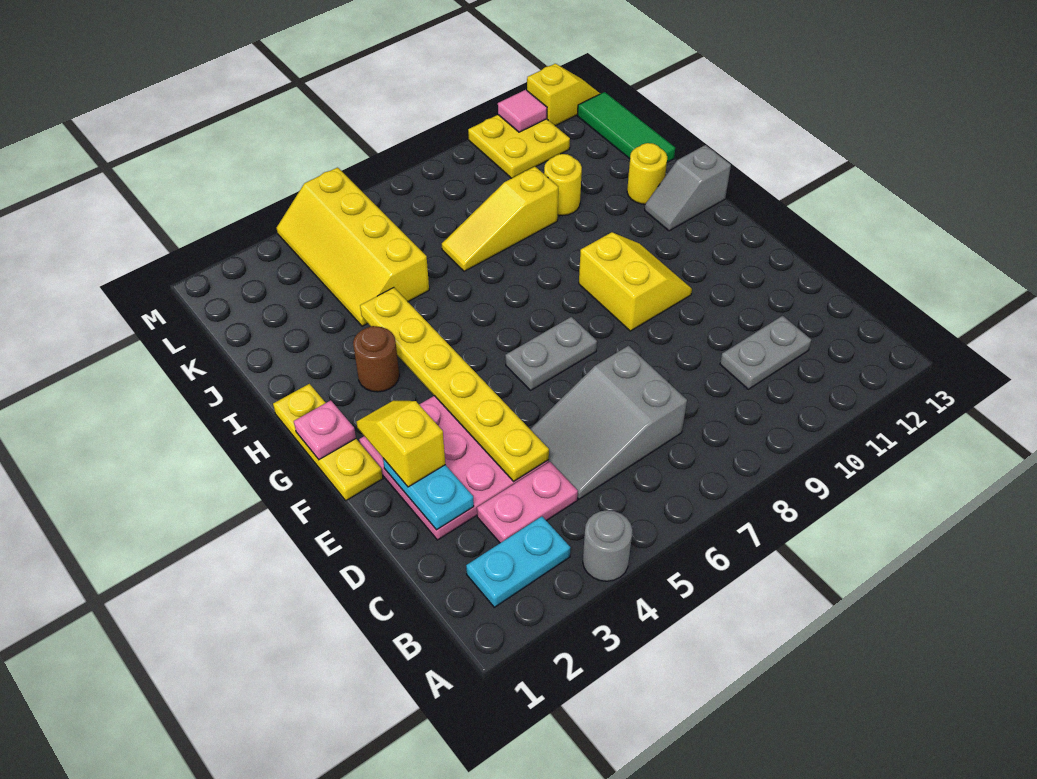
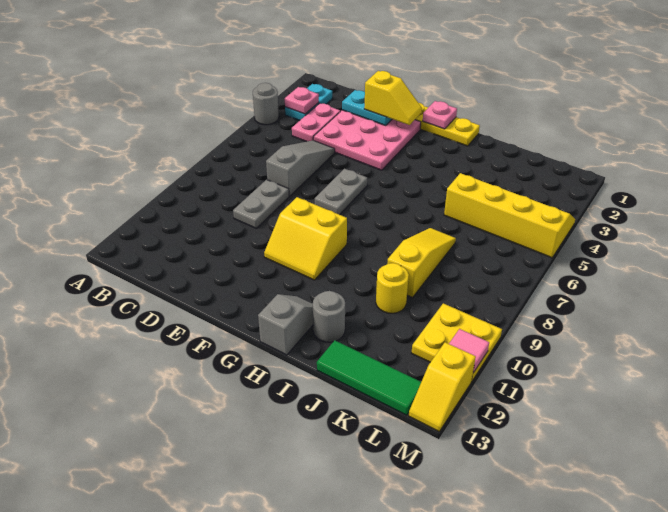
none -> pink plate B3 level 2
grey slope C5:D7 level 1 top 7 -> grey slope D5:D7 level 1 top 7
grey plate C10:C11 level 1 -> grey plate D8:D9 level 1
yellow plate D4:I4 level 2 -> none
brown round brick H3 level 1 -> none
yellow round brick I12 level 1 -> grey round brick I12 level 1

